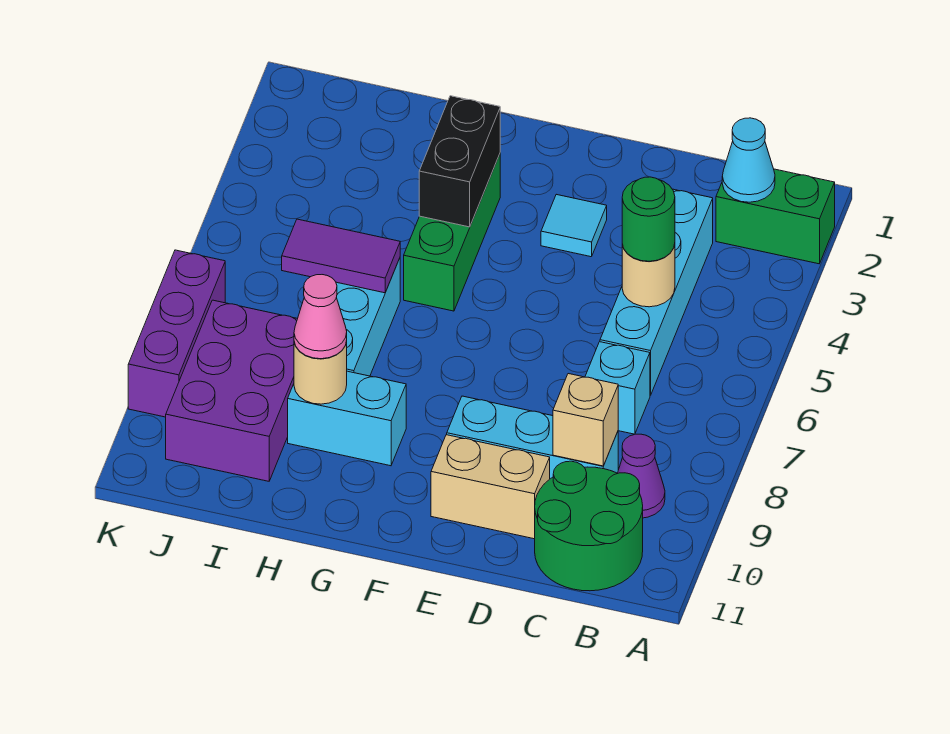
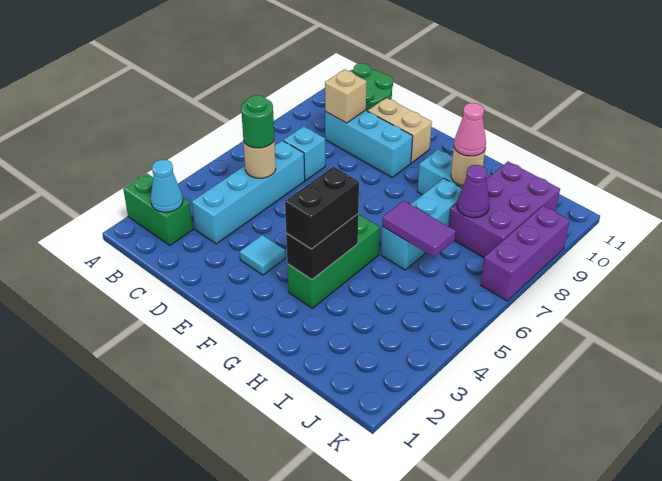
purple cone B9 level 1 -> purple cone I8 level 2
none -> black brick G3:G4 level 3

